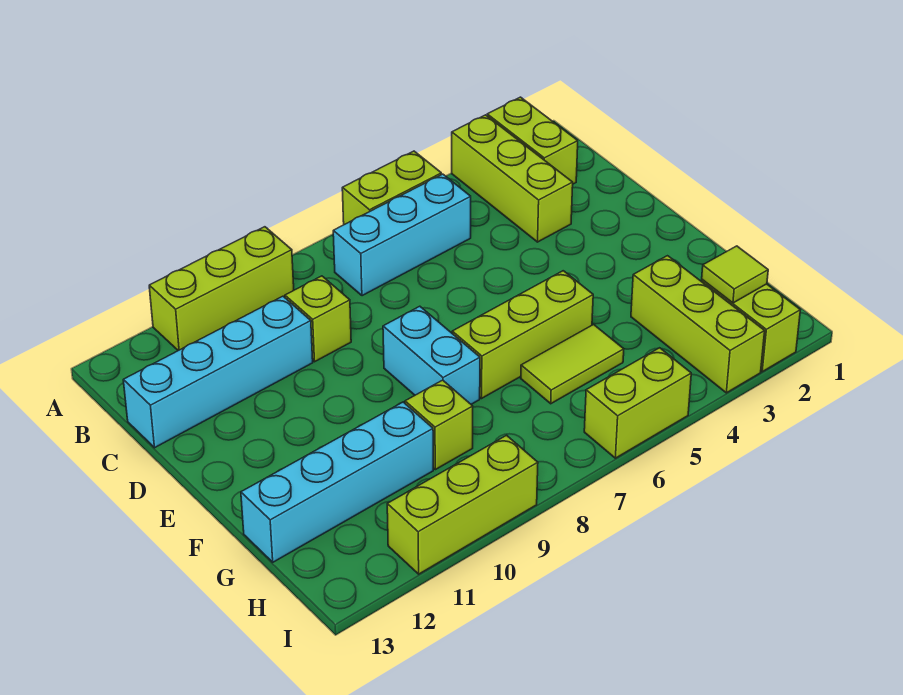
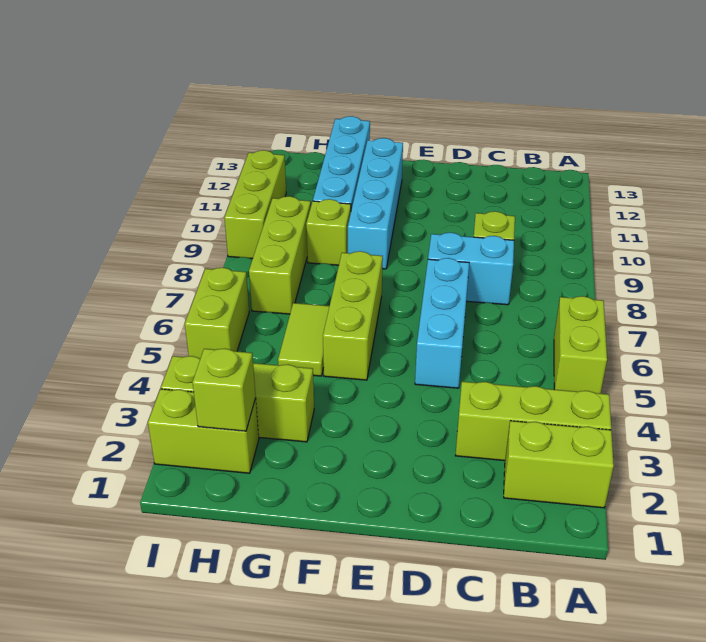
lime brick A9:A11 level 1 -> lime brick H7:H9 level 1
cyan brick B5:B7 level 1 -> cyan brick D5:D7 level 1
cyan brick C10:C13 level 1 -> cyan brick F9:F12 level 1
cyan brick E8:F8 level 1 -> cyan brick C8:D8 level 1
lime tile H2 level 2 -> lime brick H2 level 2

